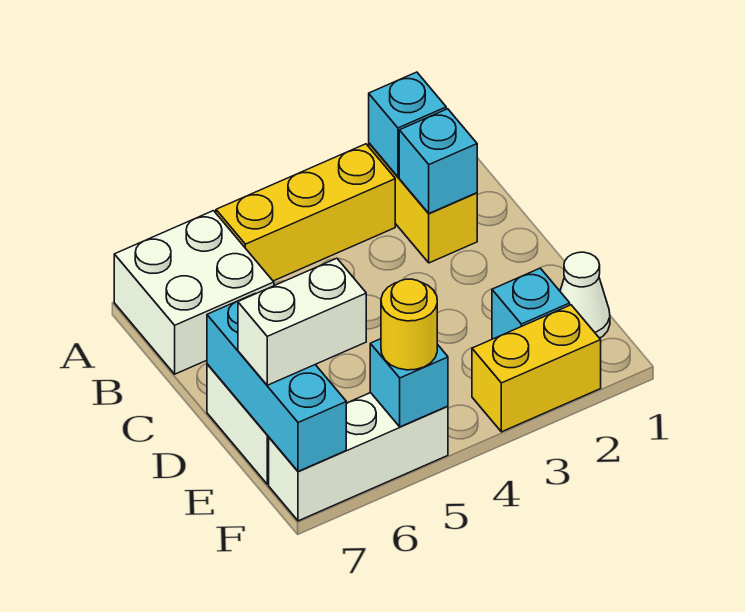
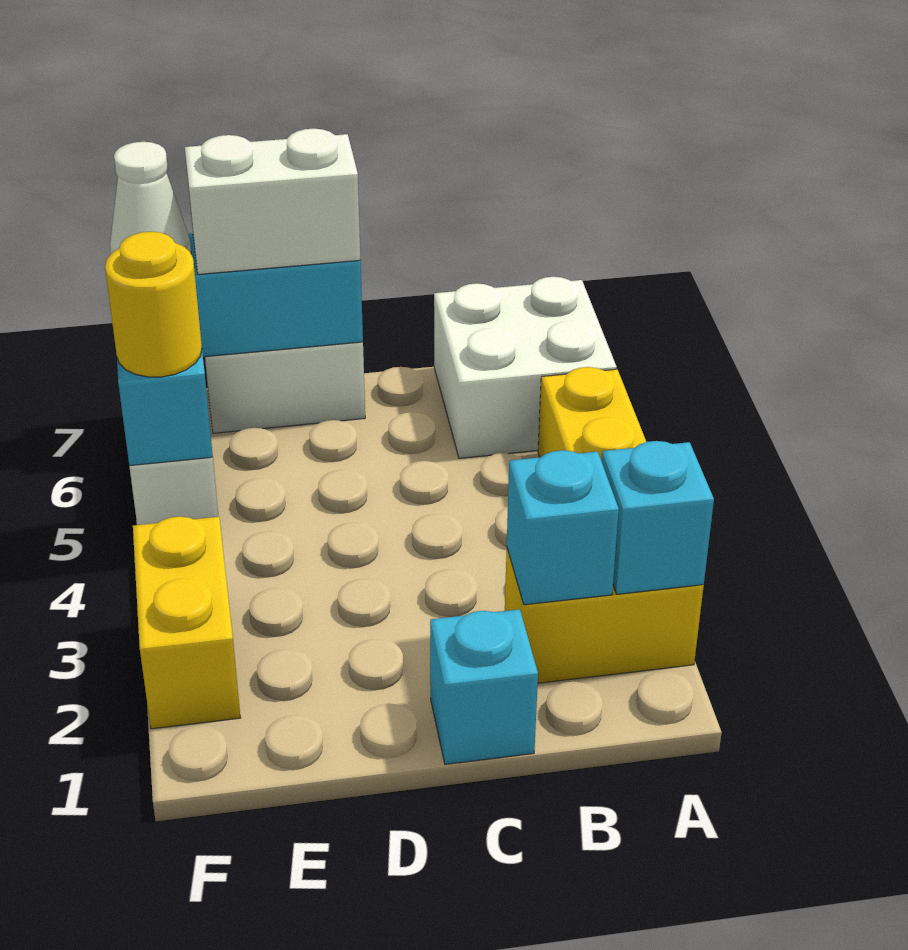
white cone E1 level 1 -> white cone F7 level 3
cyan brick E2 level 1 -> cyan brick C1 level 1
white brick E6:E7 level 3 -> white brick D7:E7 level 3

